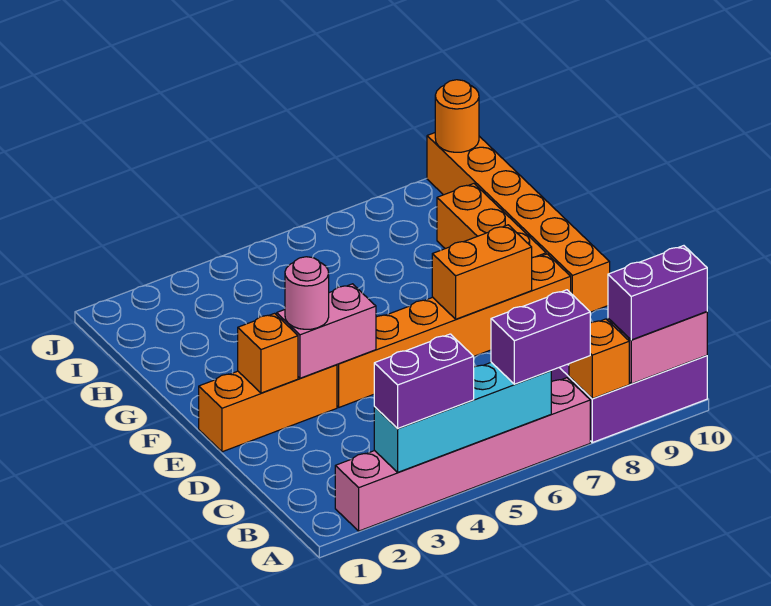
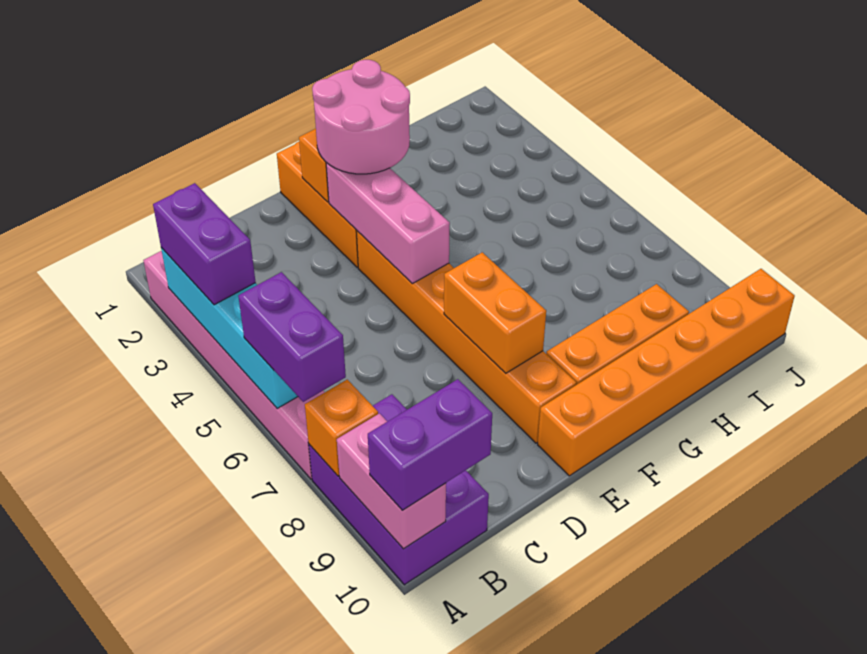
purple brick A9:A10 level 3 -> purple brick A10:B10 level 3
pink brick E3:E4 level 2 -> pink brick E3:E5 level 2
pink round brick E3 level 3 -> pink round brick E2:F3 level 3
orange round brick J10 level 2 -> none

